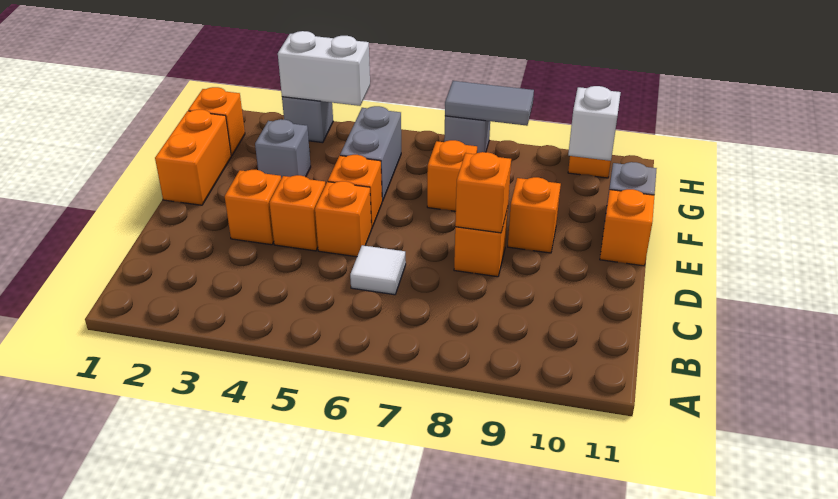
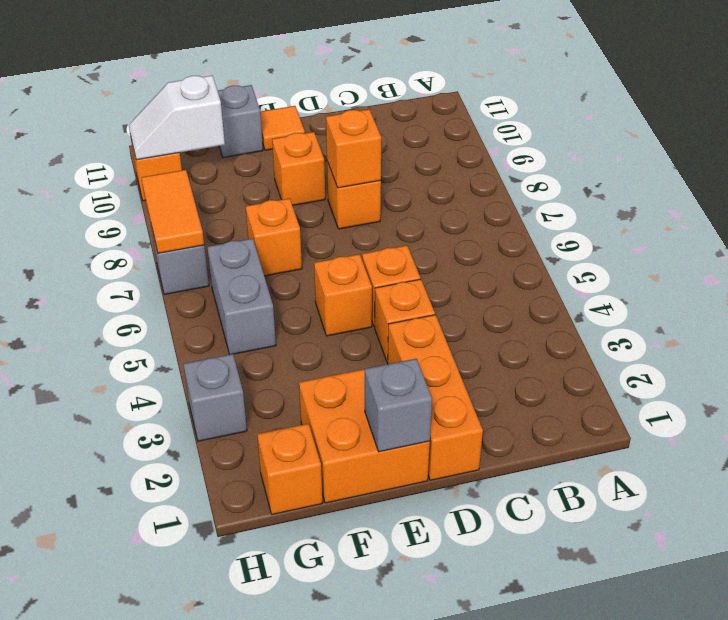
white tile C6 level 1 -> none
orange brick D3 level 1 -> orange brick D1:D3 level 1
orange brick E1:F1 level 1 -> orange brick E1:F2 level 1
orange brick E11 level 1 -> orange tile E11 level 1
grey brick F3 level 1 -> grey brick E1 level 2
grey brick F5:G5 level 1 -> grey brick G5:G6 level 1
white brick H3:H4 level 2 -> none
grey tile H7:H8 level 2 -> orange tile H7:H8 level 2

